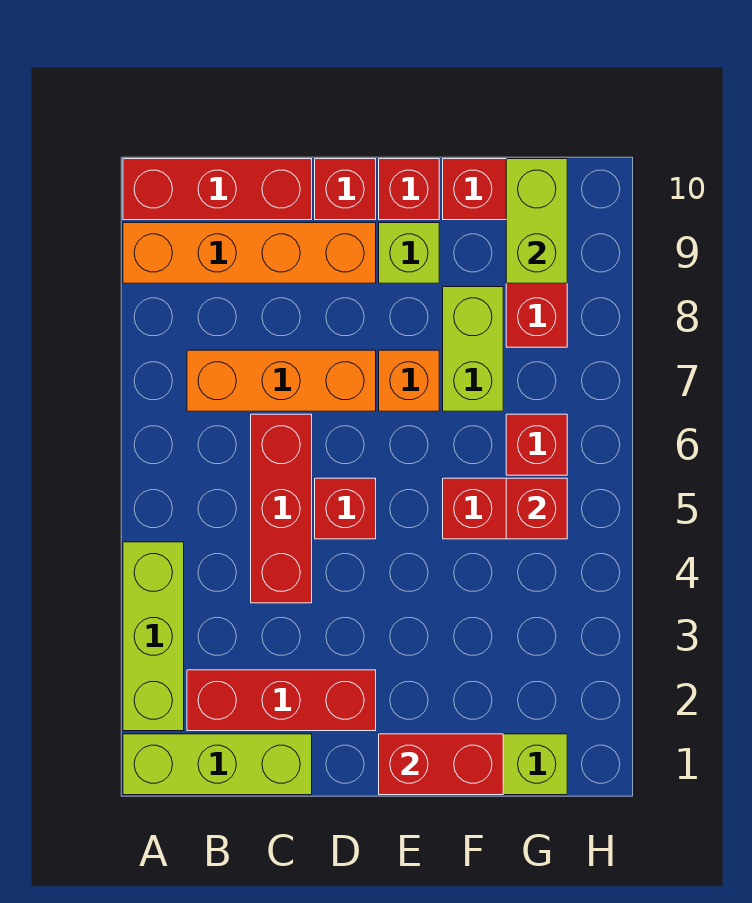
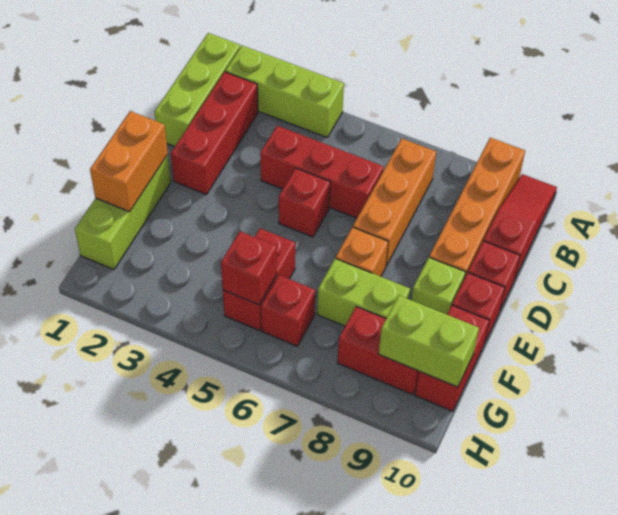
red brick A10:C10 level 1 -> red slope A10:C10 level 1 top C
red brick E1:F1 level 2 -> orange brick E1:F1 level 2

